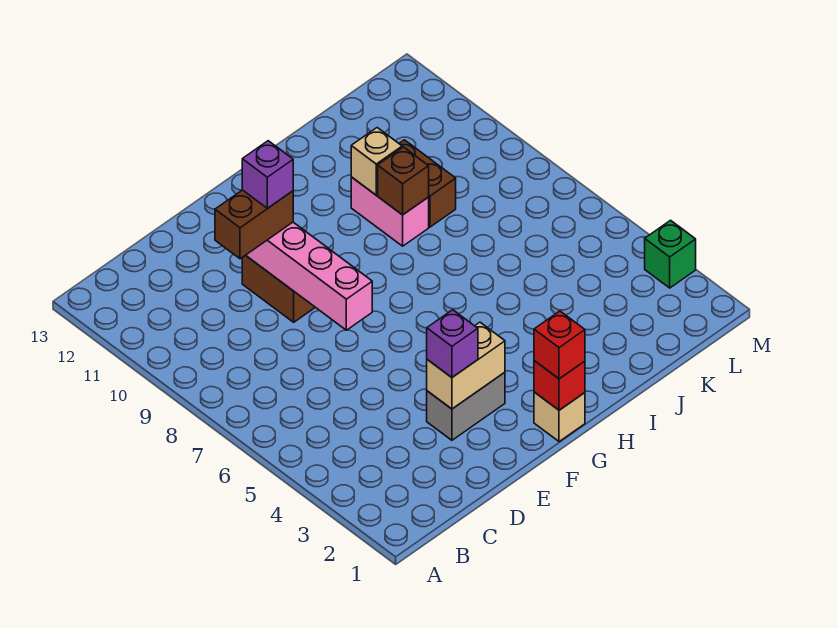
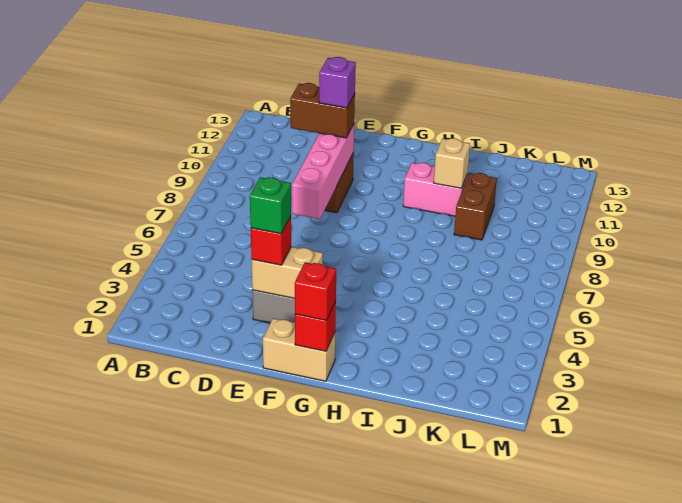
purple brick E3 level 3 -> red brick E3 level 3
tan brick G1 level 1 -> tan brick F1:G1 level 1
pink brick I9:I10 level 1 -> pink brick H10:I10 level 1
brown brick I9 level 2 -> none
green brick M3 level 1 -> green brick E3 level 4

